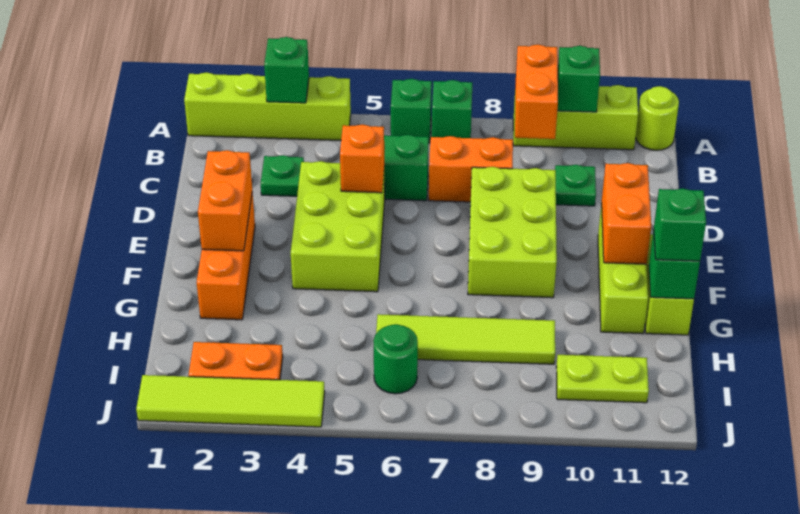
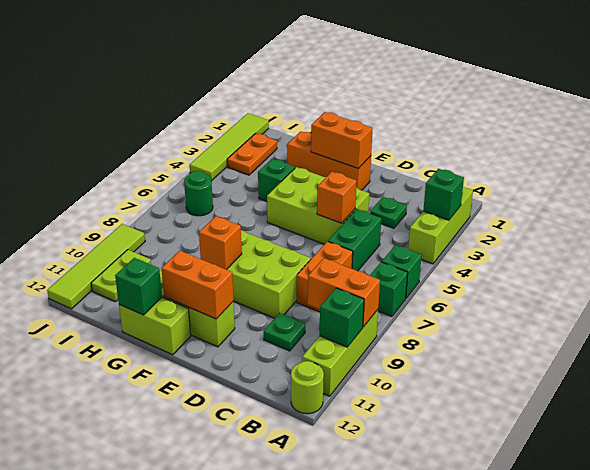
lime brick A1:A4 level 1 -> lime brick A2:A4 level 1
none -> orange brick F9 level 2
green brick G12 level 3 -> green brick G4 level 1
lime tile H6:H9 level 1 -> lime tile J9:J12 level 1

